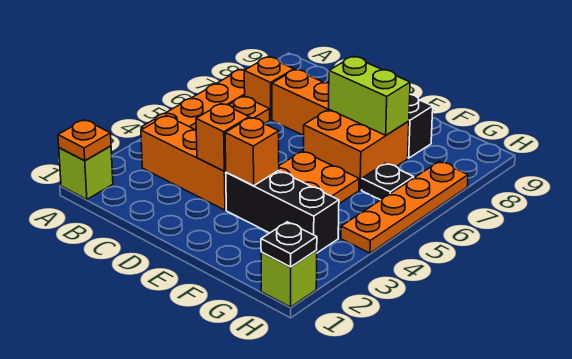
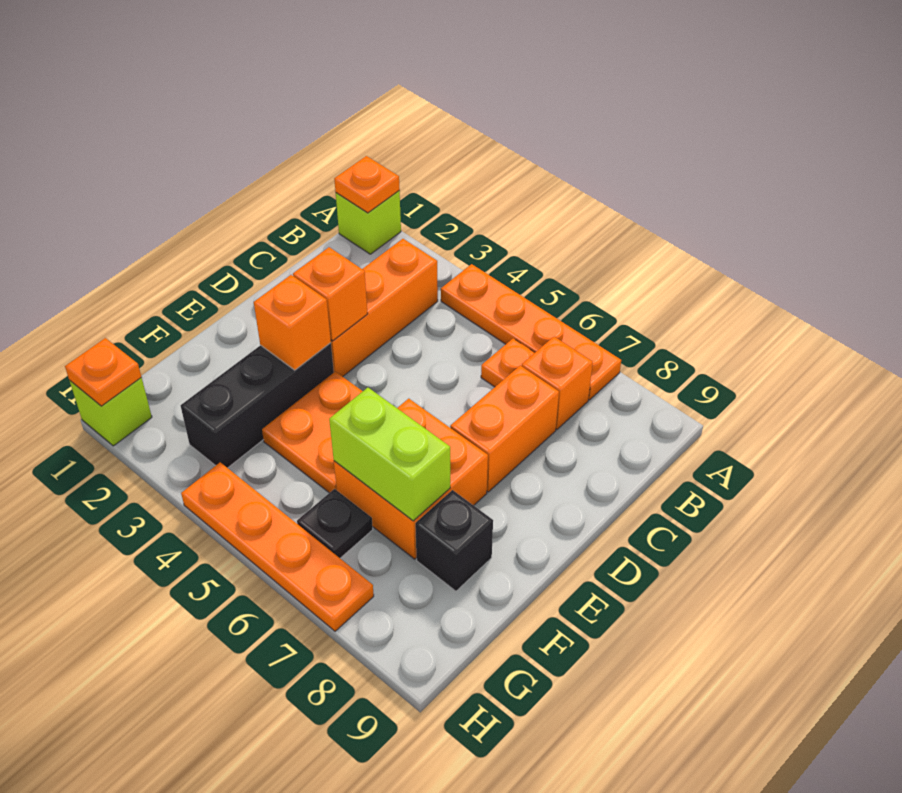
lime brick E7:F7 level 2 -> lime brick F6:F7 level 2
black plate H1 level 2 -> orange plate H1 level 2

